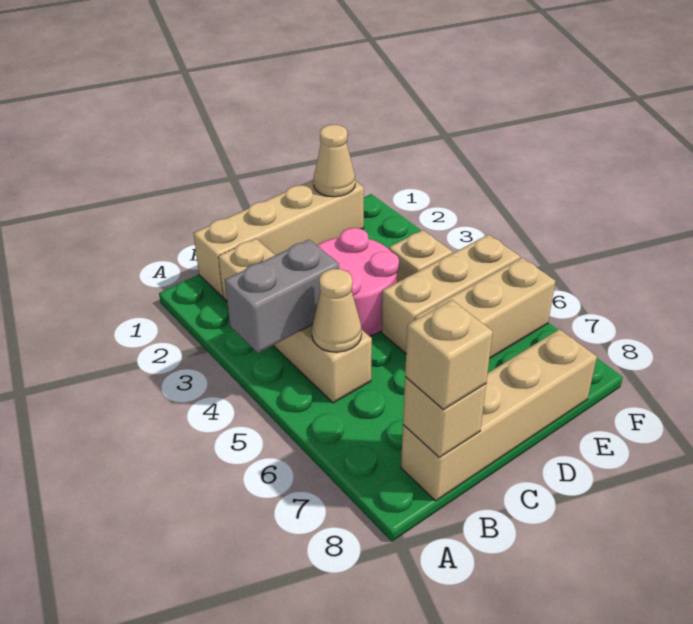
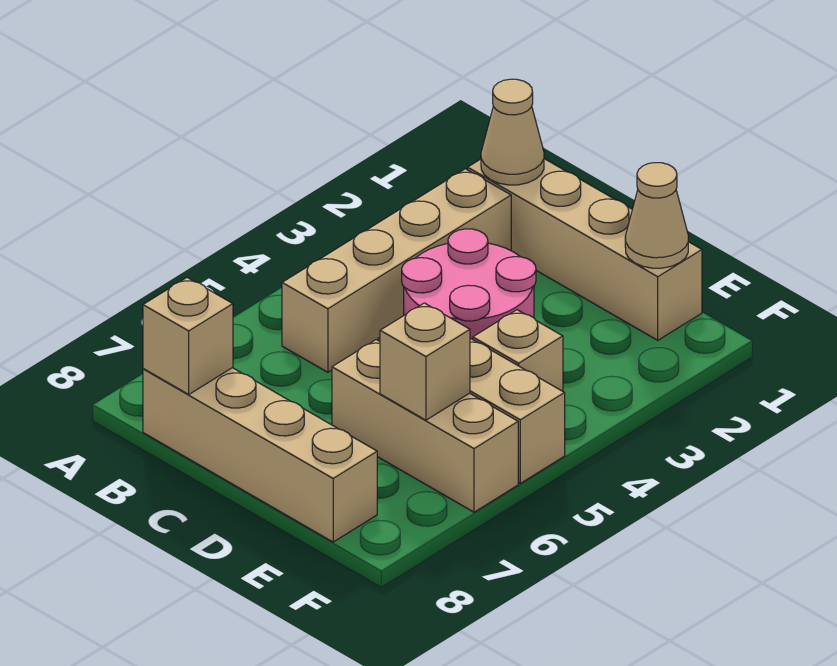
grey brick A4:B4 level 2 -> none
tan cone B5 level 2 -> tan cone B1 level 2
tan brick B8 level 3 -> tan brick E6 level 2

